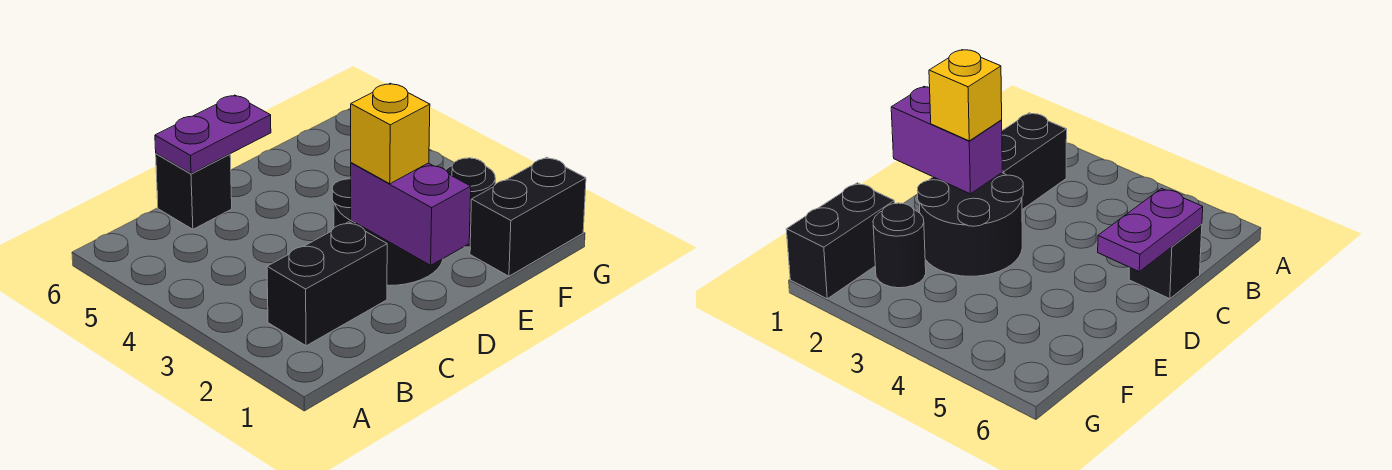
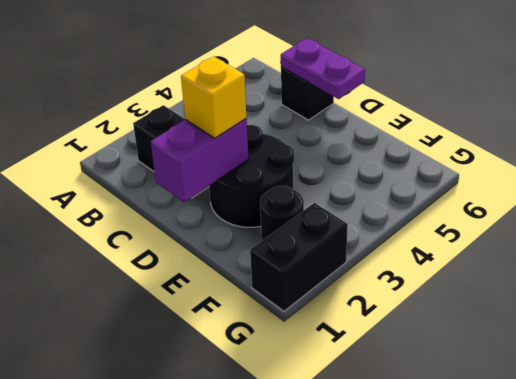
black brick F1:G1 level 1 -> black brick G1:G2 level 1

